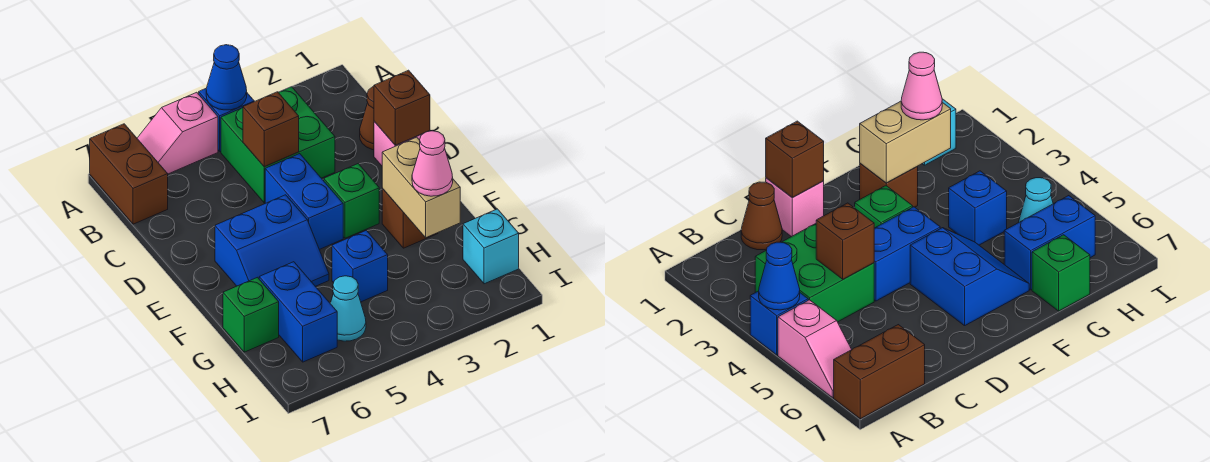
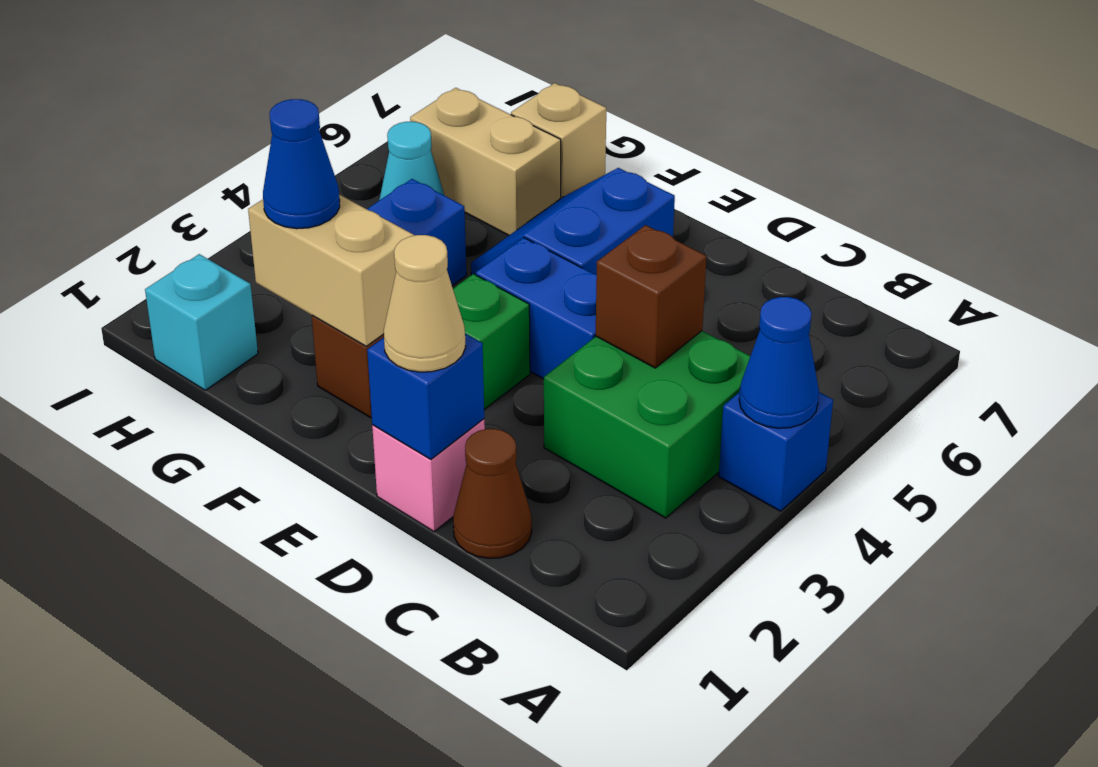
pink slope A5:A6 level 1 top 5 -> none
brown brick A7:B7 level 1 -> none
brown brick D1 level 2 -> blue brick D1 level 2
none -> tan cone D1 level 3
pink cone G2 level 3 -> blue cone G2 level 3
blue brick G6:H6 level 1 -> tan brick G6:H6 level 1
green brick G7 level 1 -> tan brick G7 level 1

